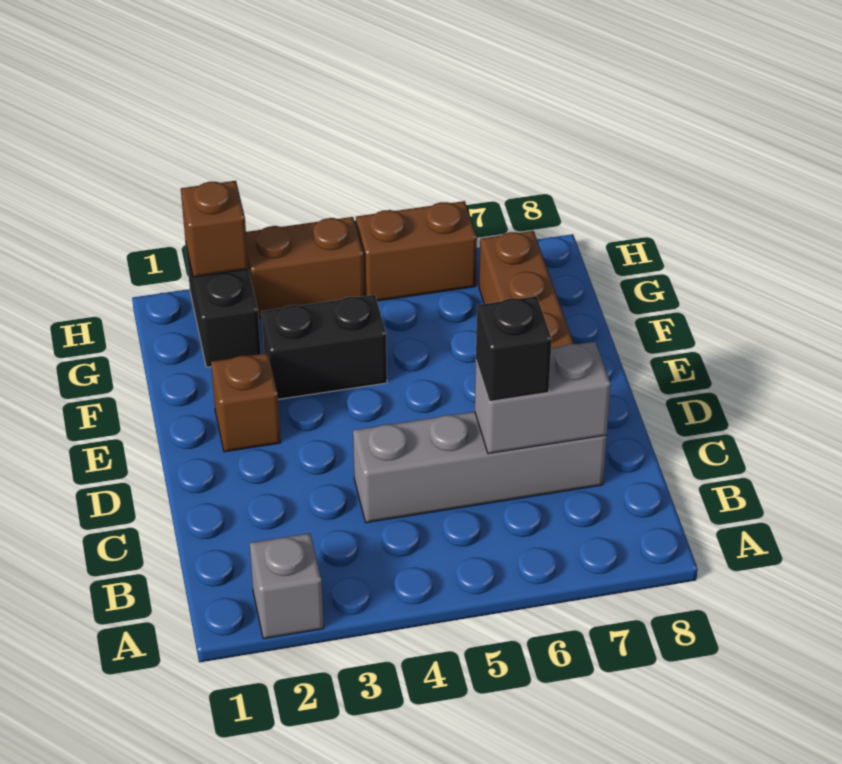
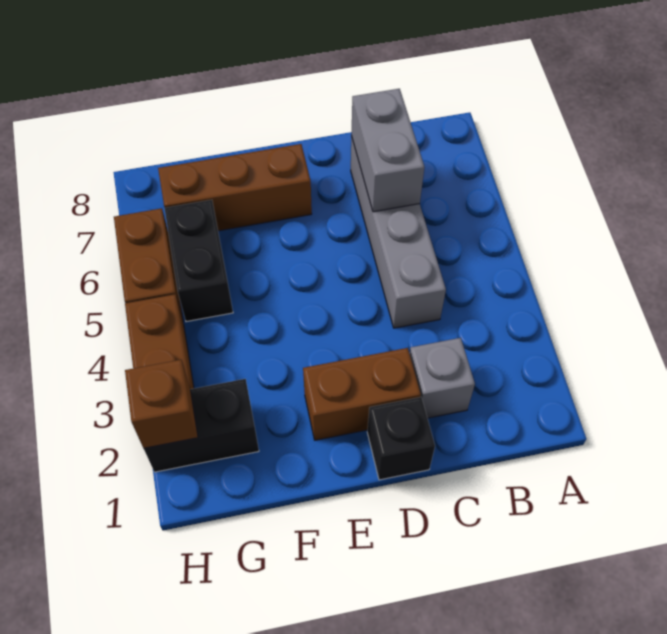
grey brick A2 level 1 -> grey brick C2 level 1
black brick C6 level 3 -> black brick D1 level 1
brown brick E2 level 1 -> brown brick D2:E2 level 1
black brick F3:F4 level 1 -> black brick G5:G6 level 1

